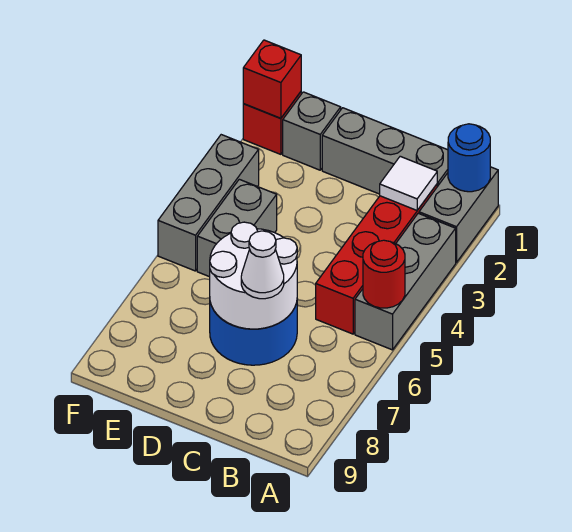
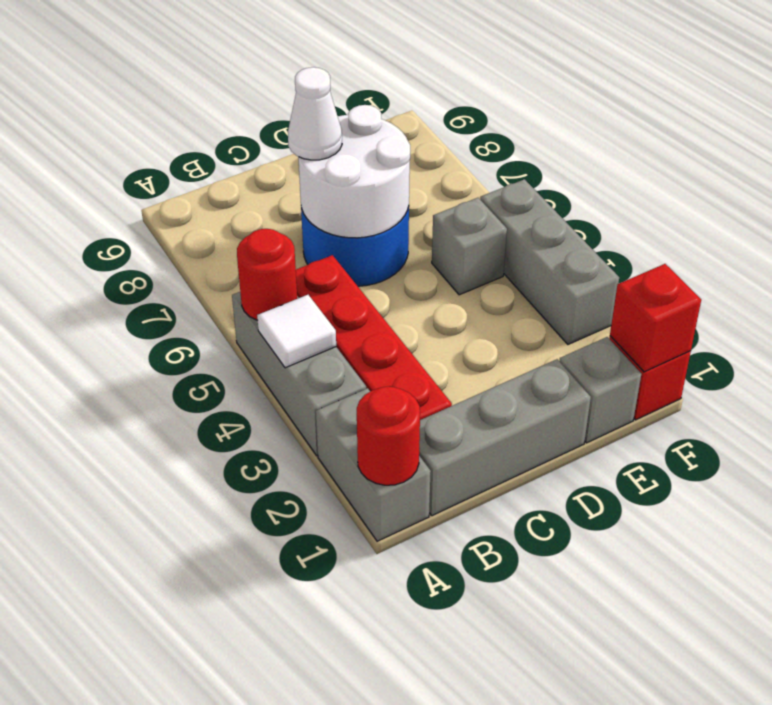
blue round brick A1 level 2 -> red round brick A1 level 2
white tile B2 level 2 -> white tile A4 level 2
grey brick E4:E5 level 1 -> grey brick E5 level 1

